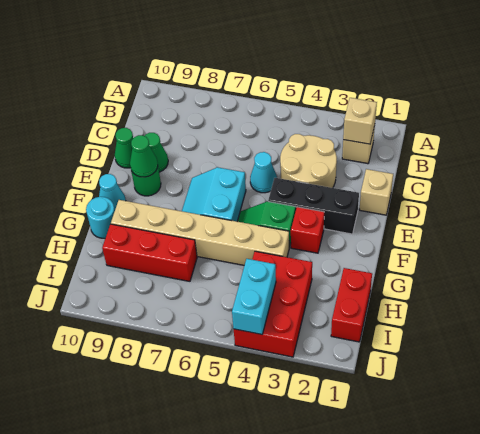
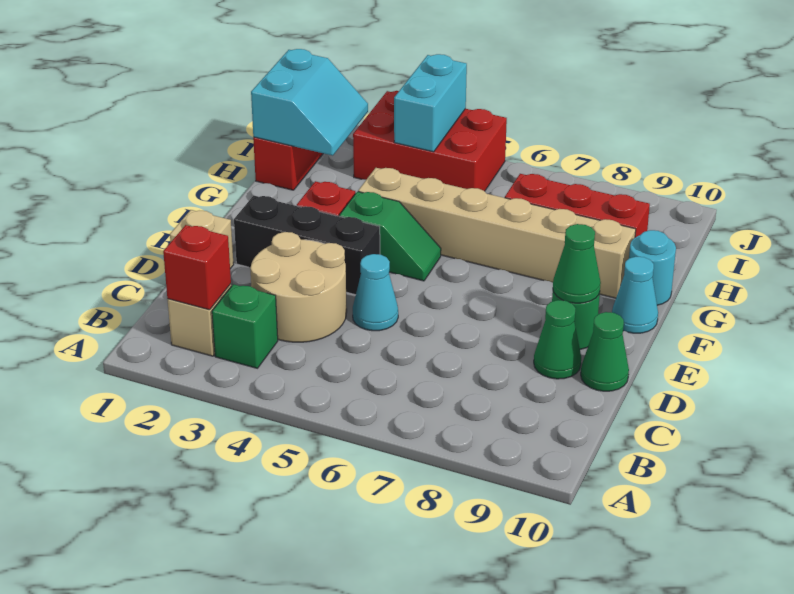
tan brick B2 level 2 -> red brick B2 level 2
none -> green brick B3 level 1
cyan slope E6:F7 level 1 top 6 -> cyan slope H1:I2 level 2 top 1
red brick H3:J4 level 1 -> red brick I3:J5 level 1

